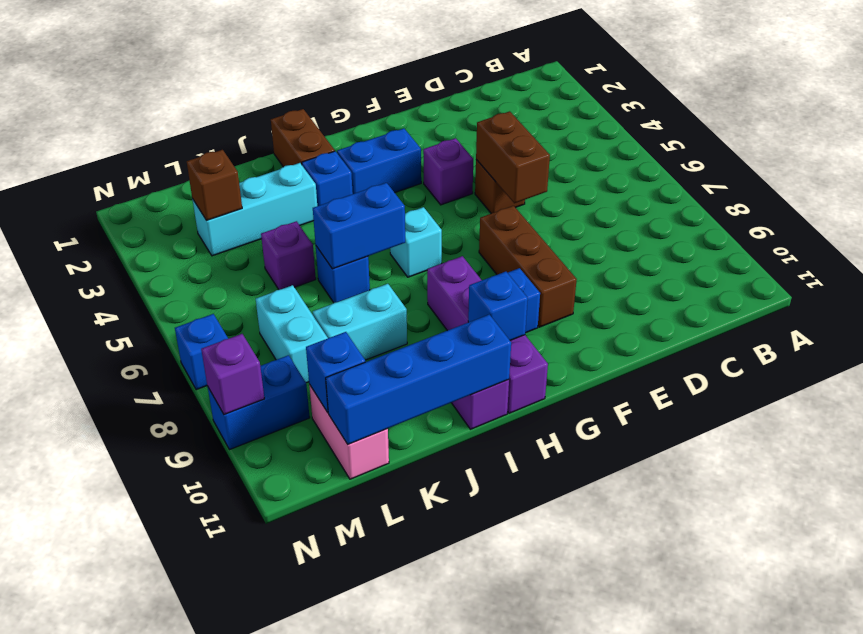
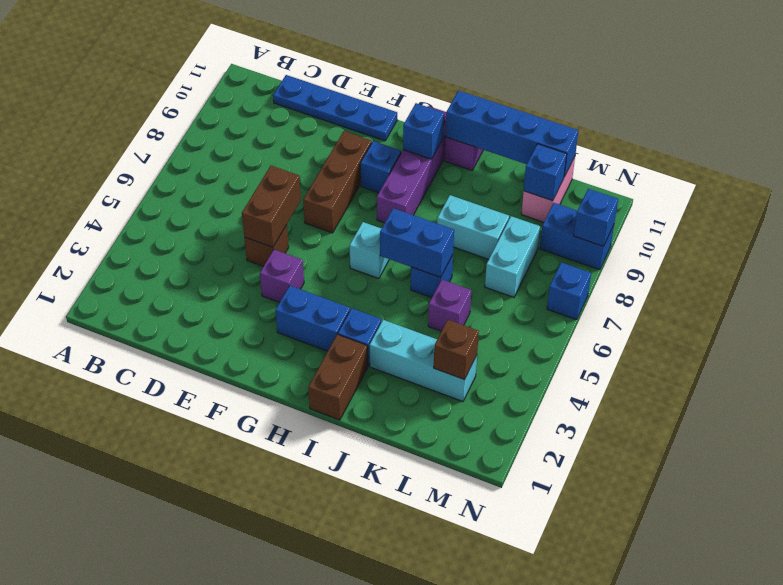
none -> blue plate C11:F11 level 1
purple brick N9 level 2 -> blue brick N9 level 2

